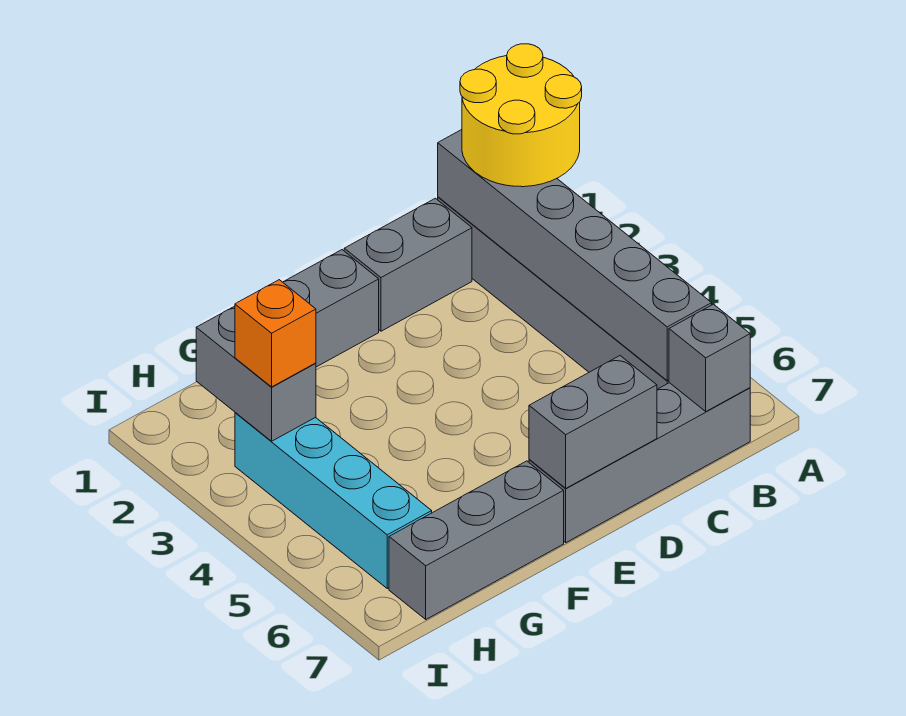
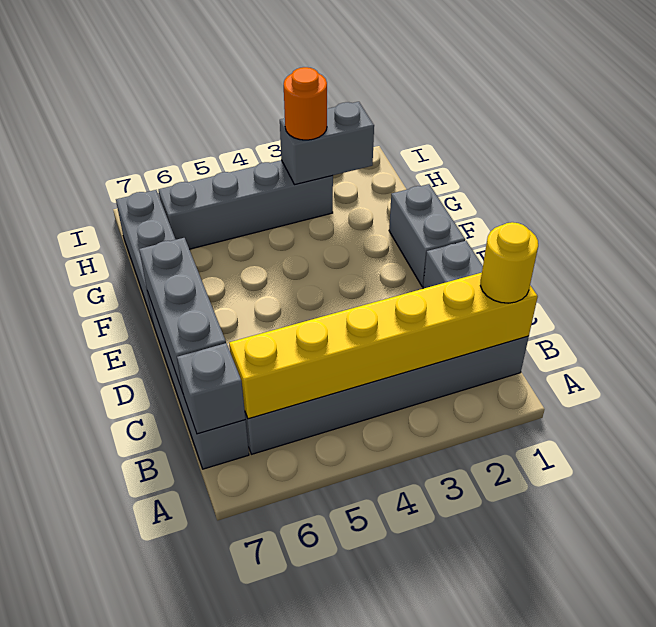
yellow round brick A1:B2 level 3 -> yellow round brick B1 level 3
grey brick B1:B6 level 2 -> yellow brick B1:B6 level 2
grey brick D7:E7 level 2 -> grey brick C7:E7 level 2
cyan brick H3:H6 level 1 -> grey brick H3:H6 level 1
orange brick H3 level 3 -> orange round brick H3 level 3

